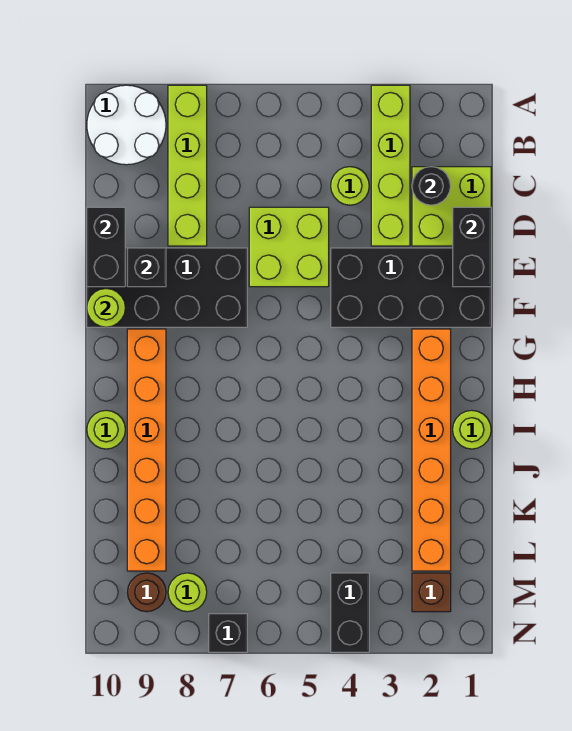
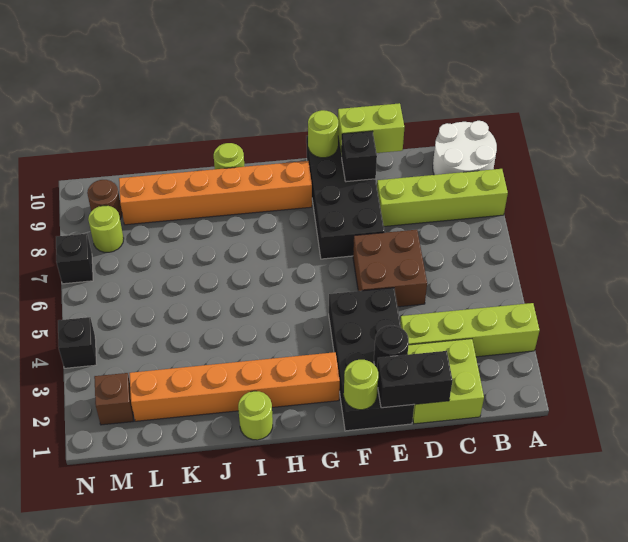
black round brick C2 level 2 -> black round brick E2 level 2
lime round brick C4 level 1 -> lime round brick F1 level 2
lime brick D5:E6 level 1 -> brown brick D5:E6 level 1
black brick D10:E10 level 2 -> lime brick D10:E10 level 2
black brick M4:N4 level 1 -> black brick N4 level 1

